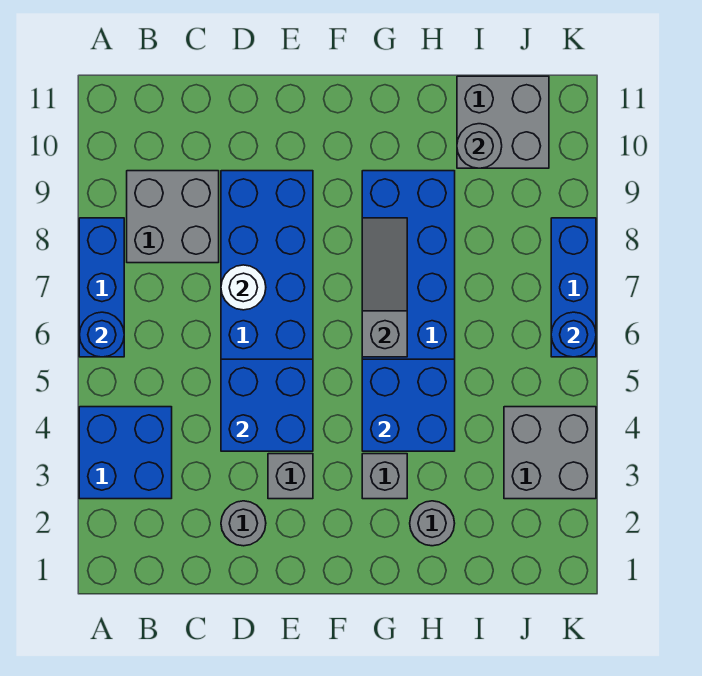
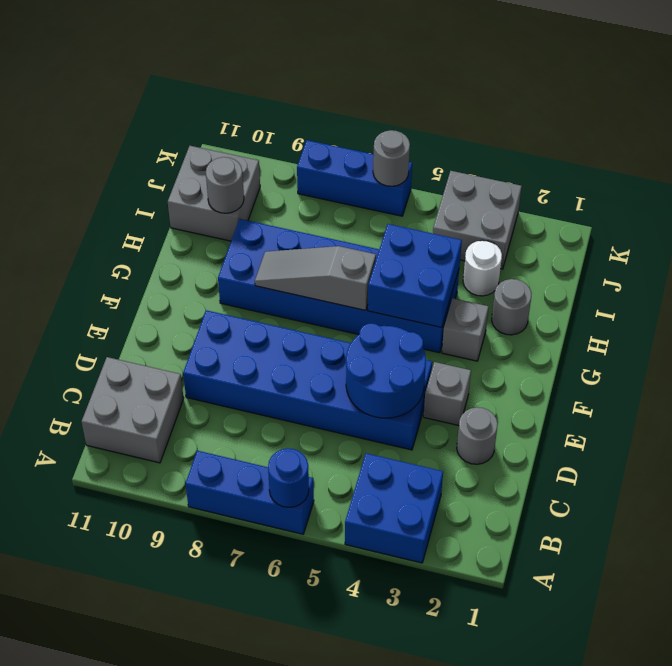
grey brick B8:C9 level 1 -> grey brick B10:C11 level 1
blue brick D4:E5 level 2 -> blue round brick D4:E5 level 2
white round brick D7 level 2 -> white round brick I3 level 1
blue round brick K6 level 2 -> grey round brick K6 level 2

